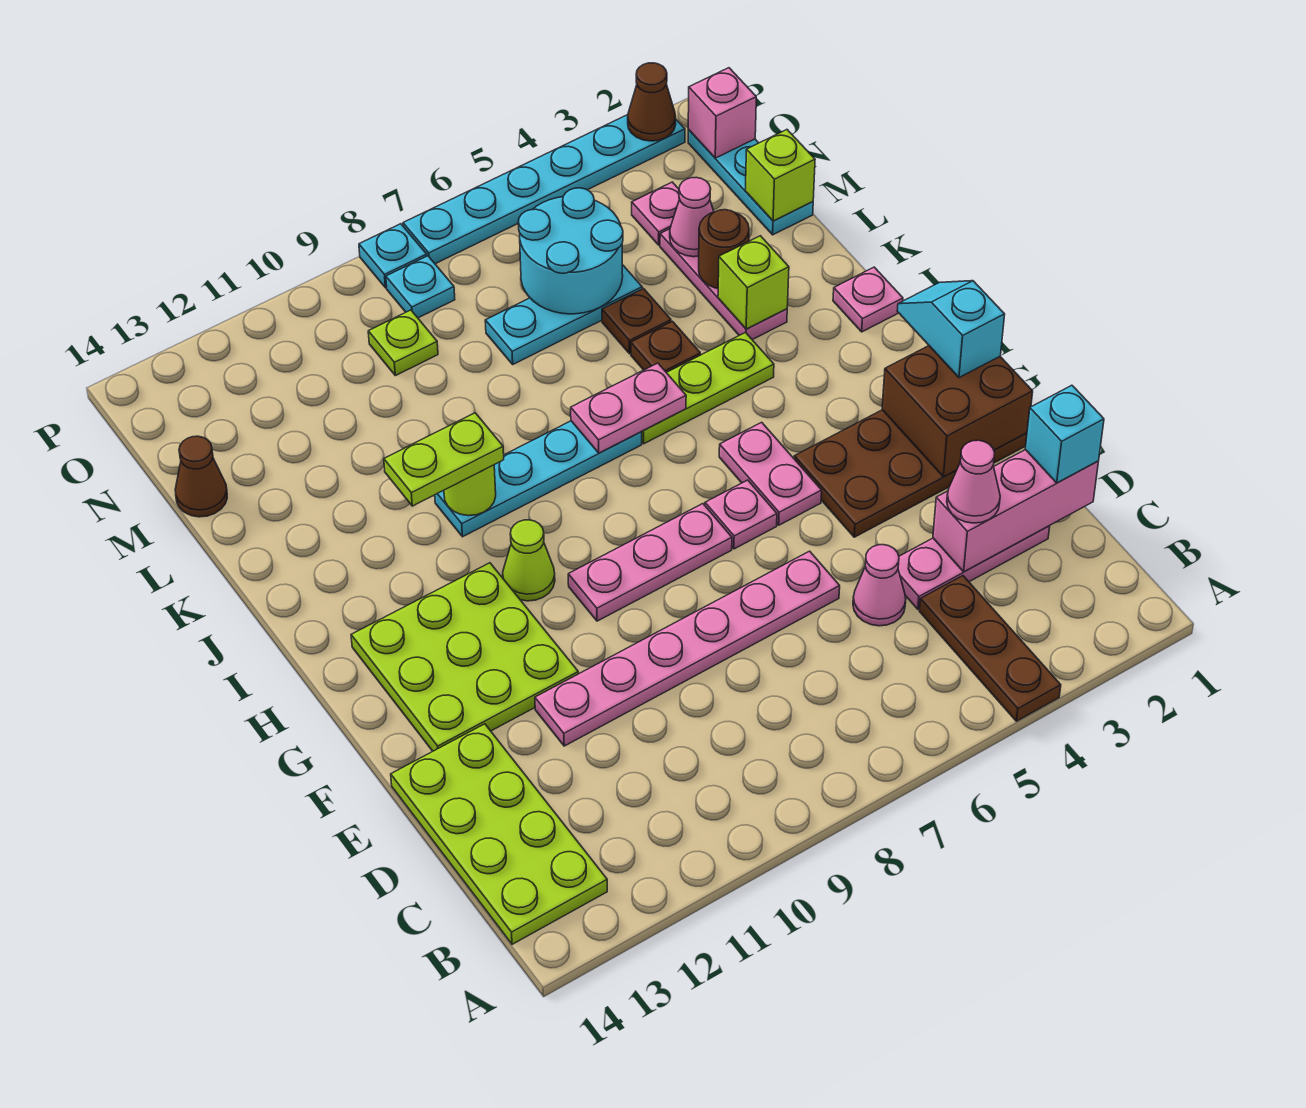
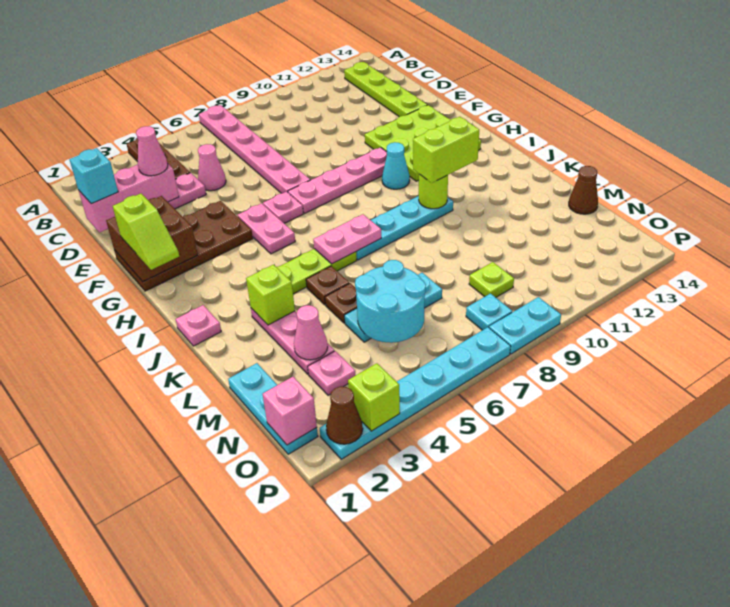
lime plate B13:E14 level 1 -> lime plate B13:E13 level 1
pink plate E6:E11 level 1 -> pink plate A7:F7 level 1
cyan slope G1:H1 level 3 top G -> lime slope G1:H1 level 3 top G
pink plate G7:G9 level 1 -> pink plate G7:G10 level 1
lime cone H10 level 1 -> cyan cone H10 level 1
lime plate J10:J11 level 3 -> lime brick J10:J11 level 3
brown round brick L3 level 2 -> none
lime brick M1 level 2 -> lime brick P3 level 2
cyan plate P8 level 1 -> cyan plate P8:P9 level 1

